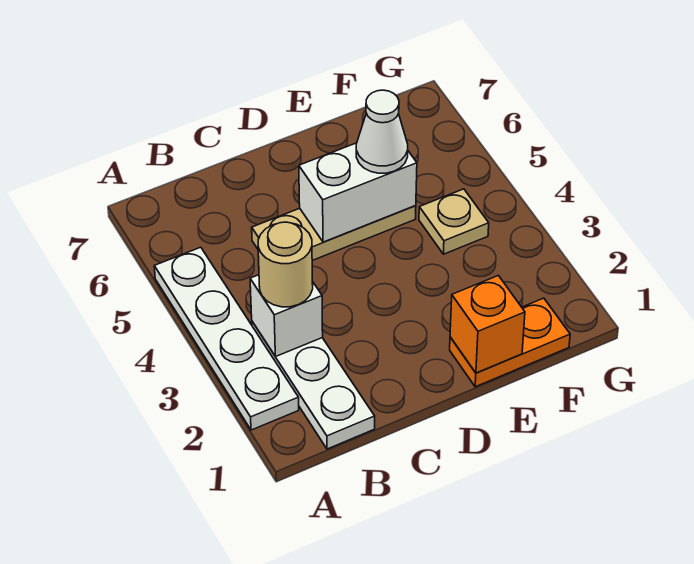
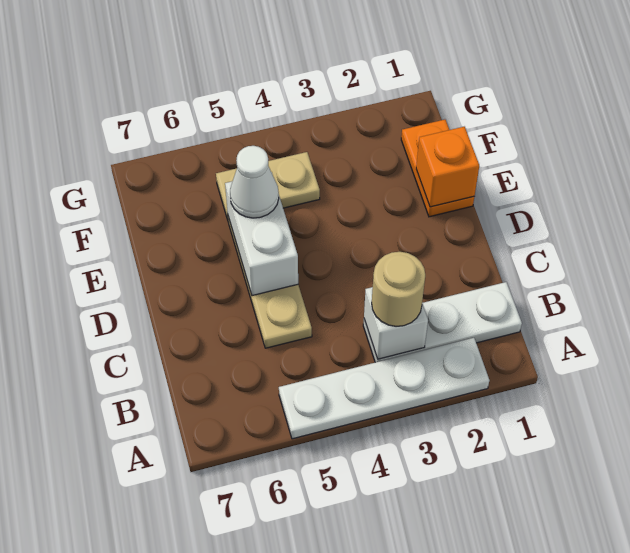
tan plate F4 level 1 -> tan plate F4:F5 level 1

